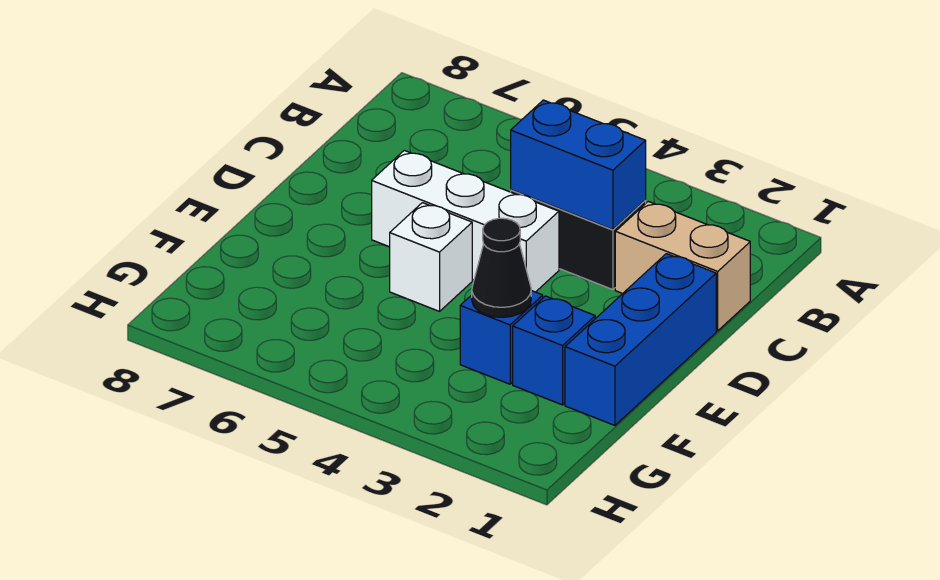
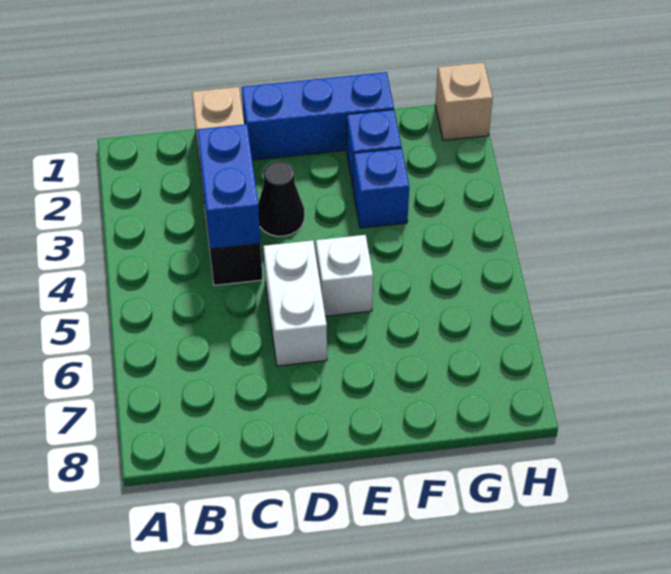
white brick D4:D6 level 1 -> white brick D5:D6 level 1
black cone F3 level 2 -> black cone D3 level 1
none -> tan brick H1 level 1

